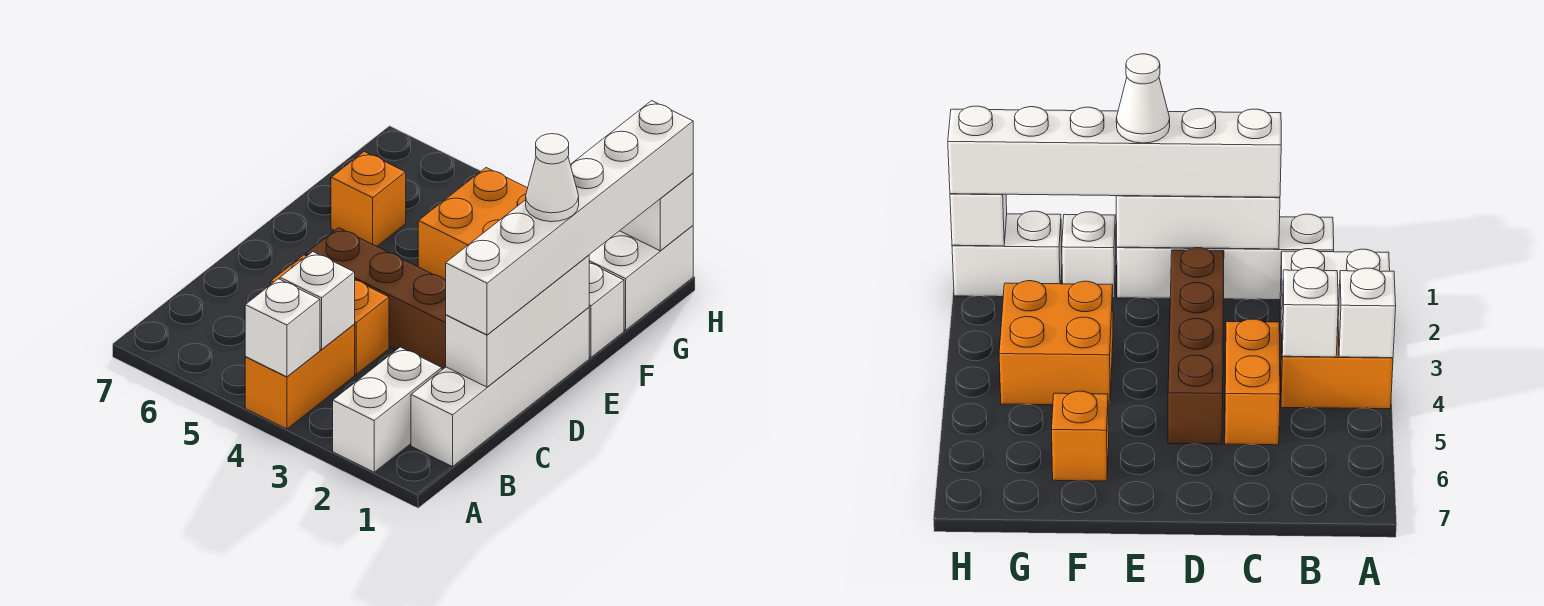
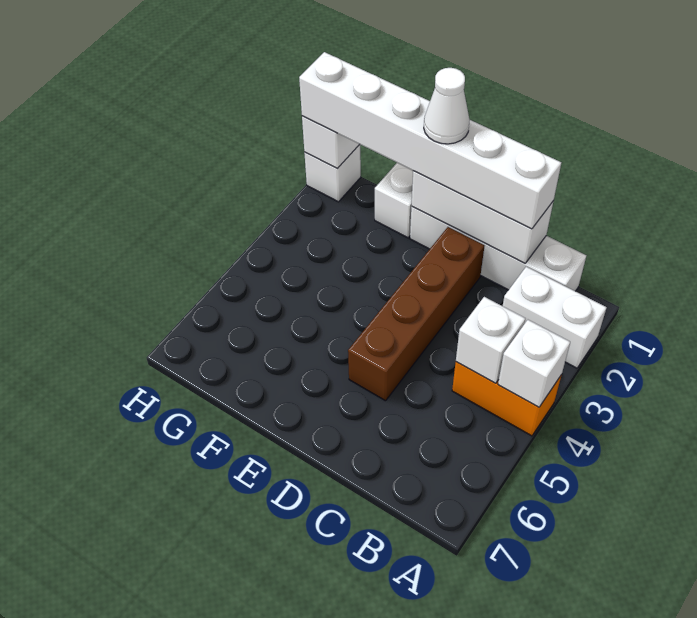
orange brick C4:C5 level 1 -> none
orange brick F3:G4 level 1 -> none
orange brick F6 level 1 -> none
white brick G1:H1 level 1 -> white brick H1 level 1

